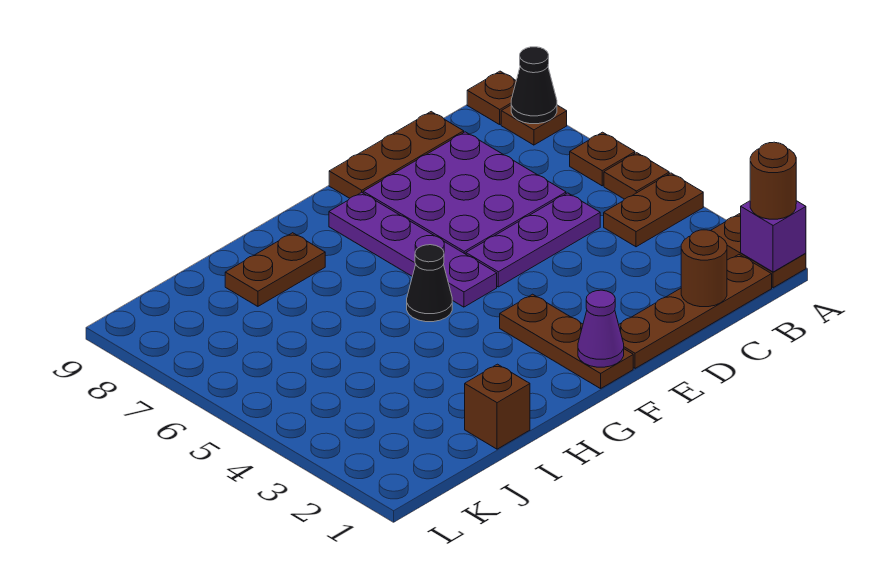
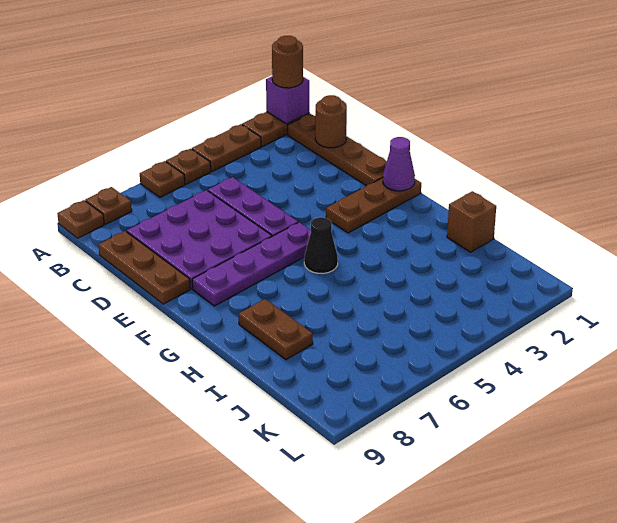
brown plate A4:B4 level 1 -> brown plate A3:A4 level 1
black cone A8 level 2 -> none

